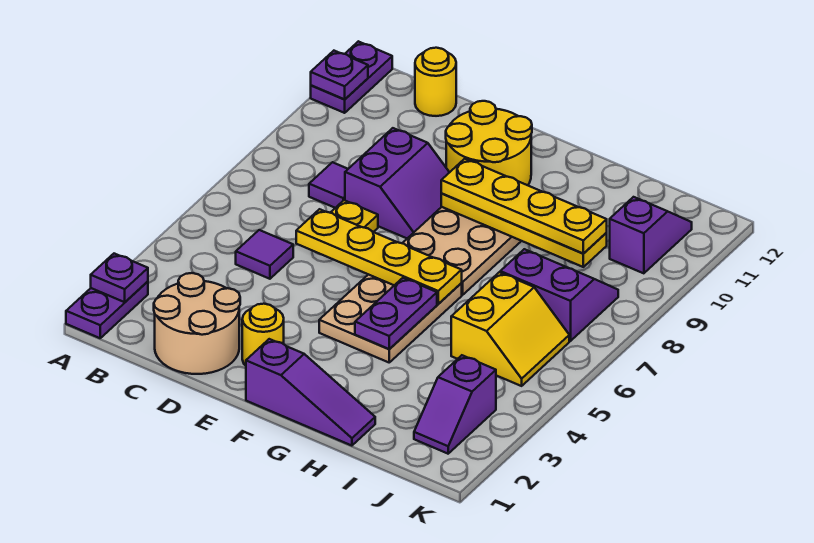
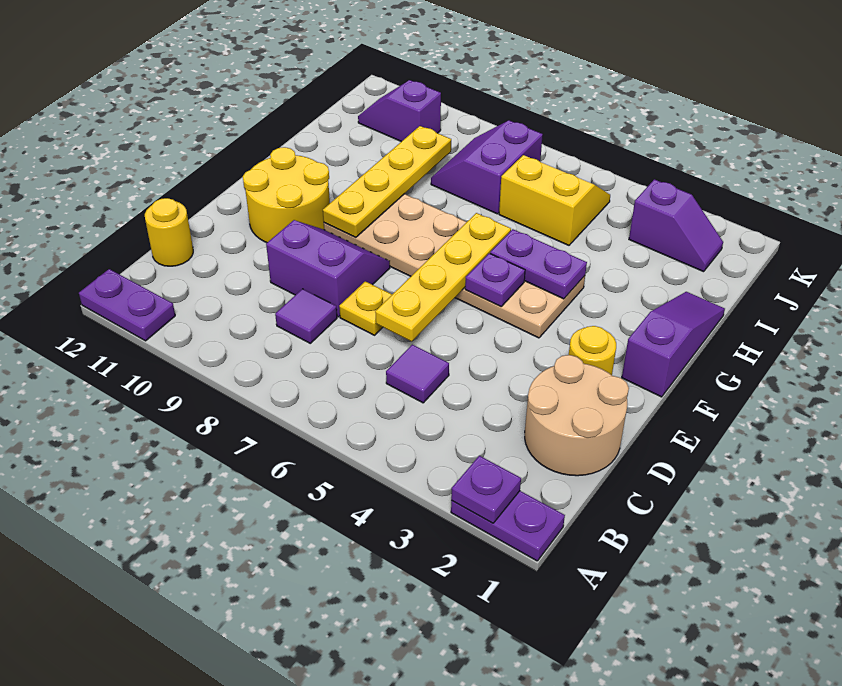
purple plate A11 level 2 -> purple plate F5 level 2
yellow plate F9:I9 level 3 -> none

